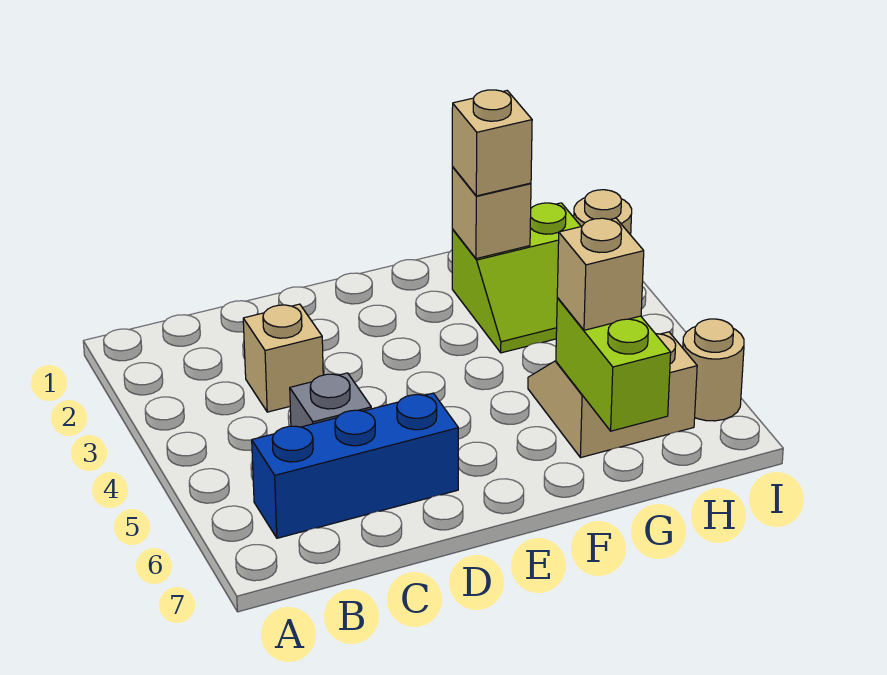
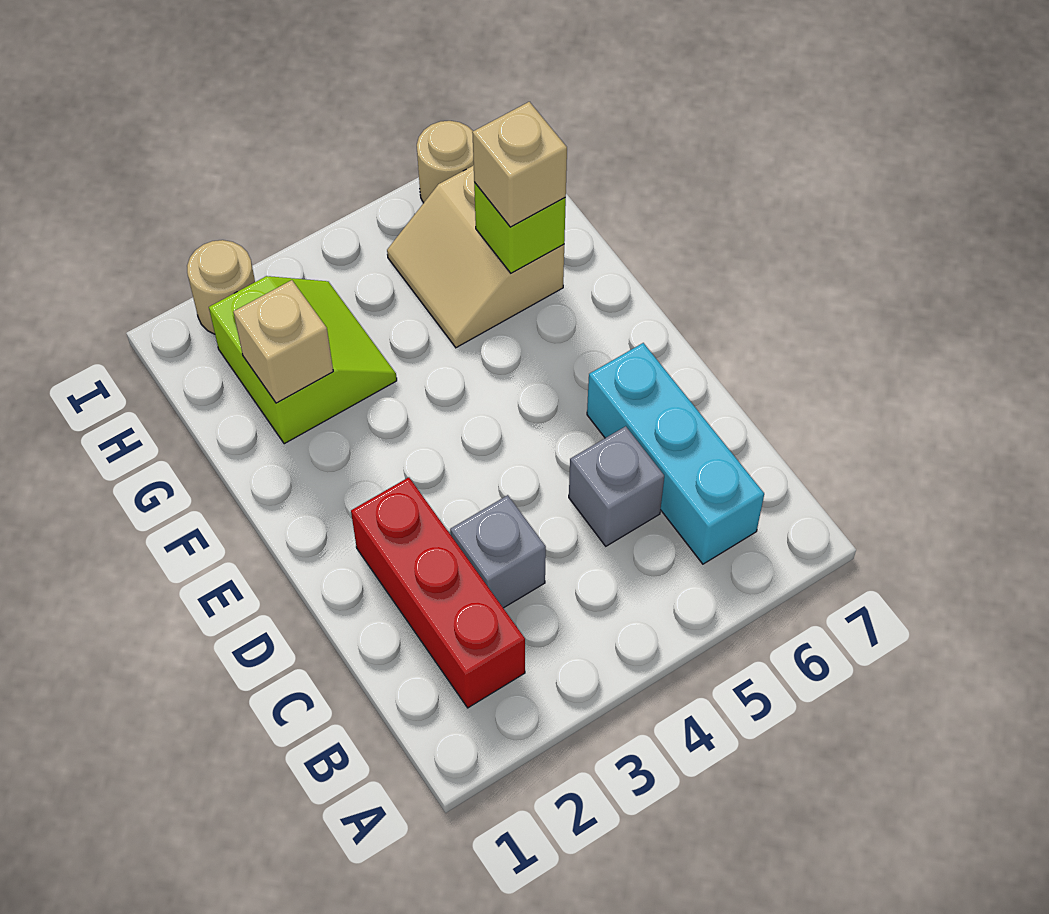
none -> red brick B2:D2 level 1
blue brick B6:D6 level 1 -> cyan brick B6:D6 level 1
tan brick C3 level 1 -> grey brick C3 level 1
tan brick G2 level 3 -> none
lime brick G6:G7 level 2 -> lime brick G6 level 2

